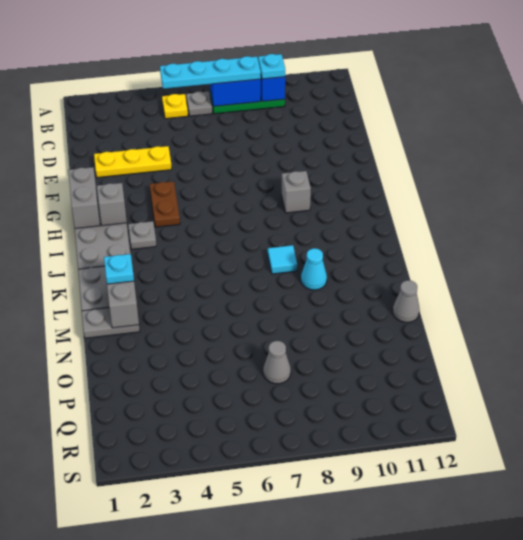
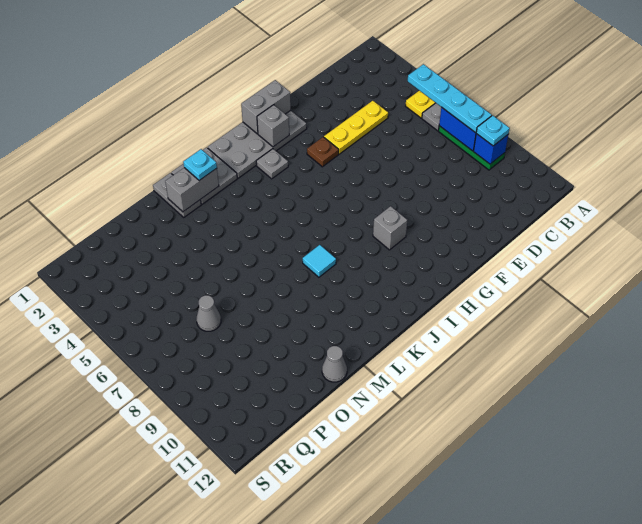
yellow plate E2:E4 level 1 -> yellow plate D4:F4 level 1
brown plate G4:H4 level 1 -> brown plate G4 level 1
cyan cone L9 level 1 -> none

